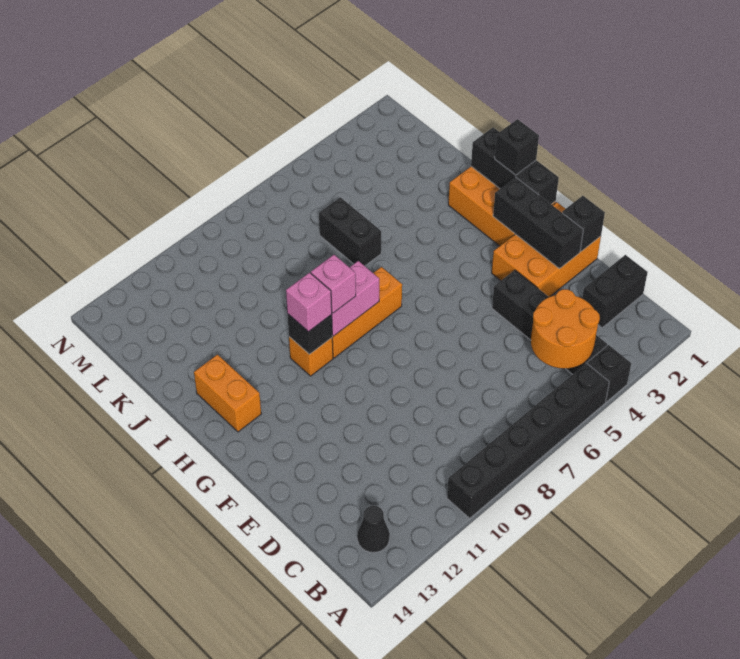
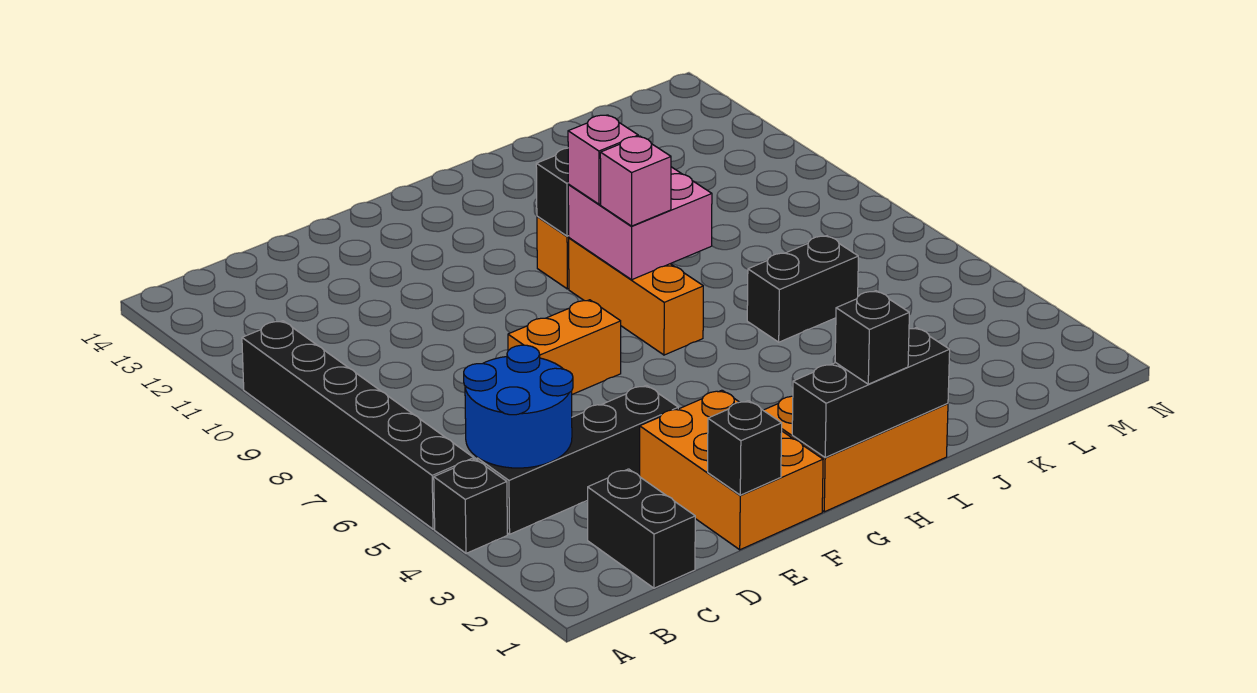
orange round brick B4:C5 level 2 -> blue round brick B4:C5 level 2
black cone B13 level 1 -> none
black brick E2:G2 level 2 -> none
pink brick H8:H9 level 2 -> pink brick H8:I9 level 2
pink brick H10 level 3 -> pink brick H8 level 3
orange brick H13:I13 level 1 -> orange brick E7:F7 level 1

